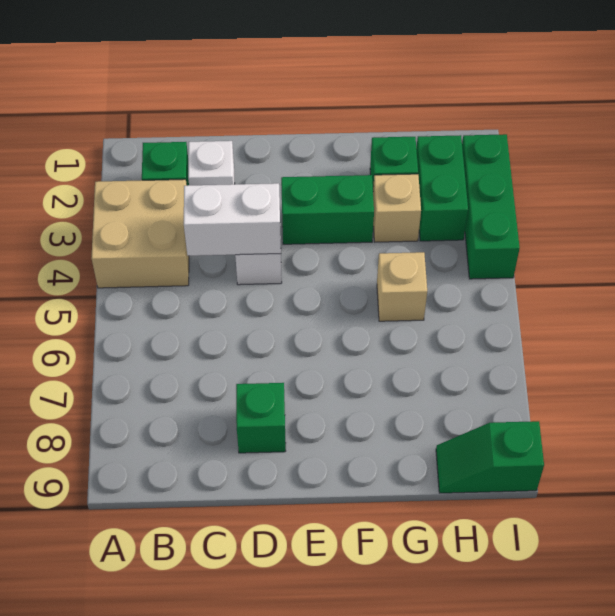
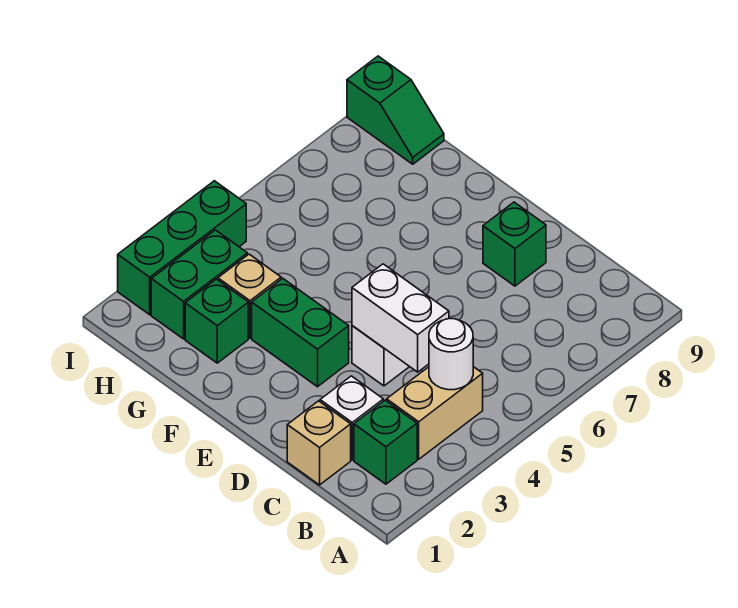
tan brick A3:B4 level 1 -> tan brick B3:B4 level 1
none -> white round brick B4 level 2
tan brick G5 level 1 -> tan brick C1 level 1

